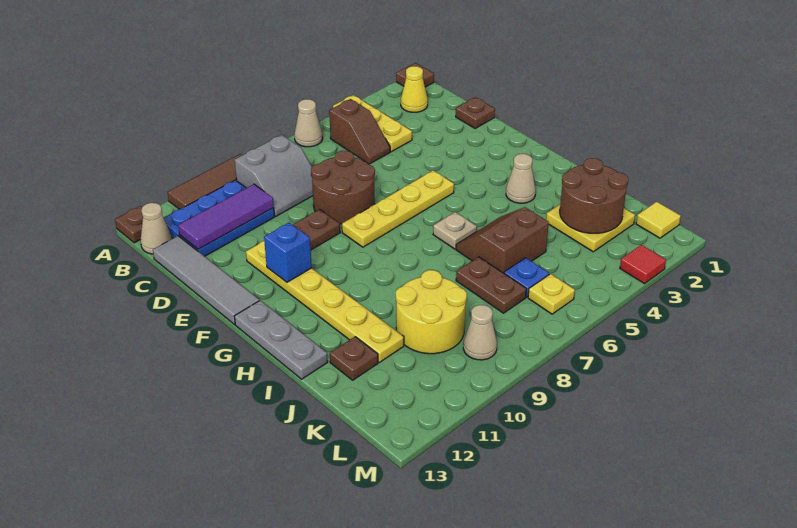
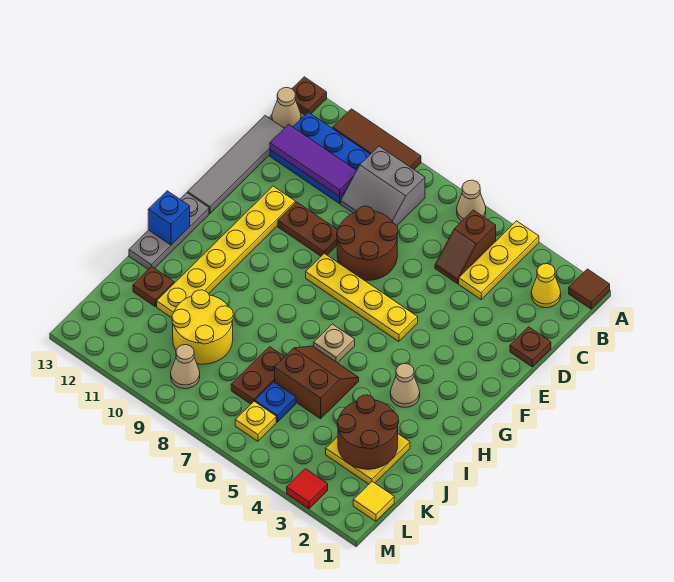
blue brick F11 level 2 -> blue brick H13 level 2

